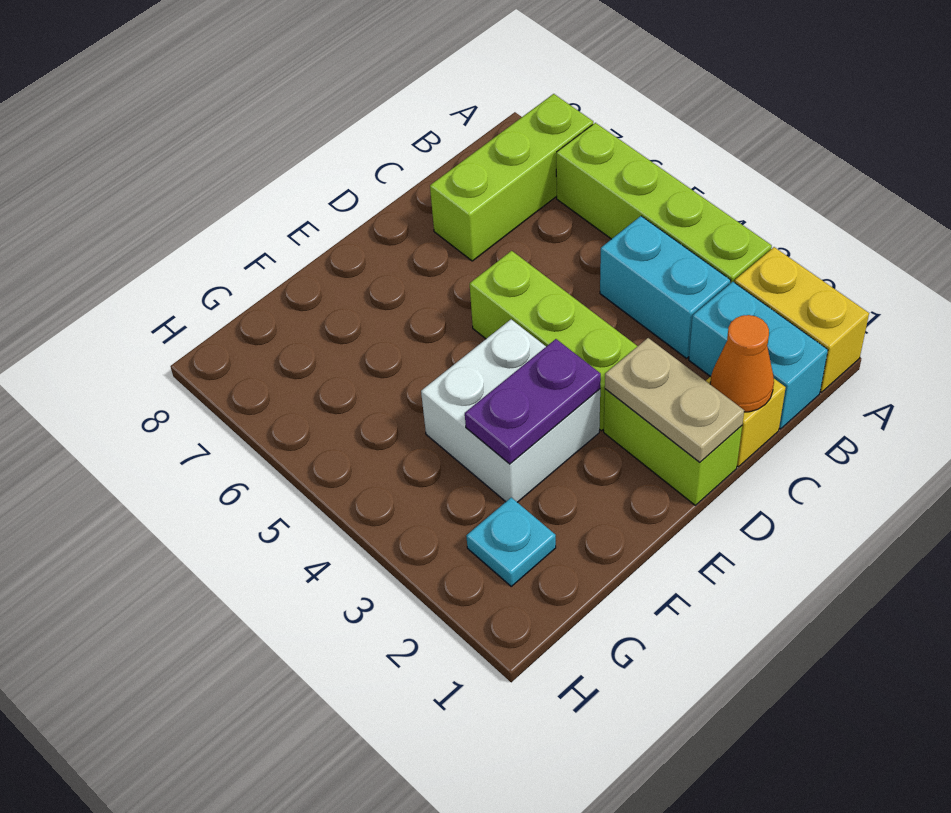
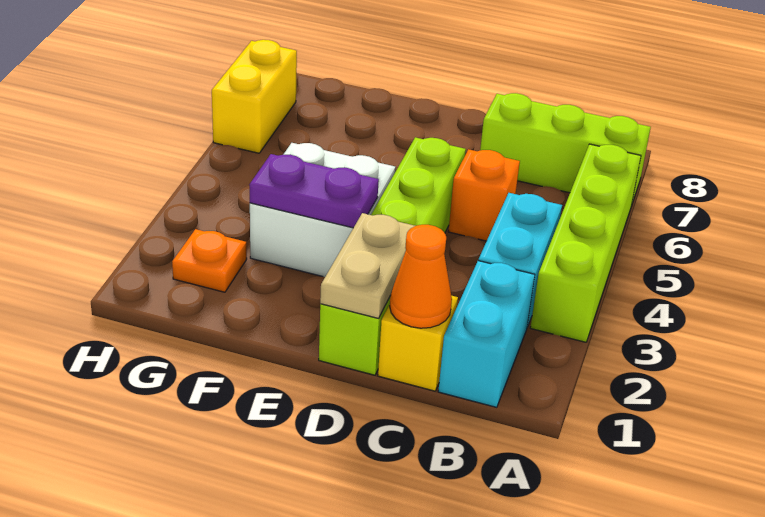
yellow brick A1:A2 level 1 -> yellow brick H6:H7 level 1
none -> orange brick C5 level 1
cyan plate G2 level 1 -> orange plate G2 level 1

